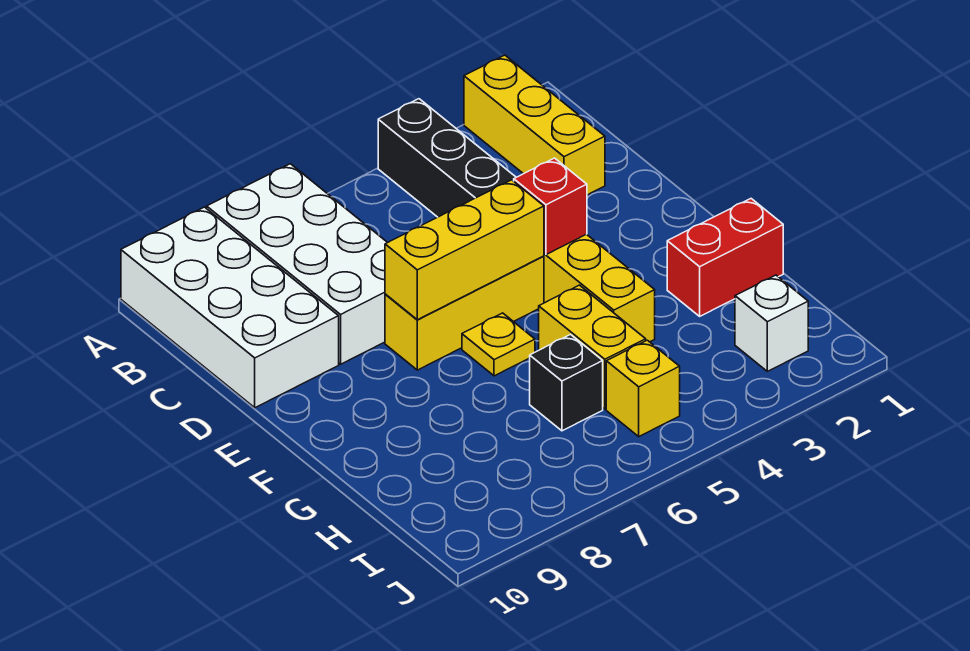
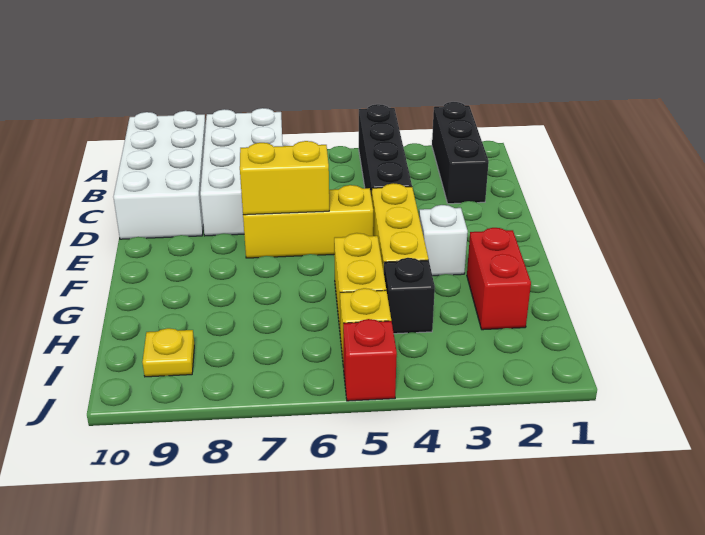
yellow brick A2:C2 level 1 -> black brick A2:C2 level 1
red brick E4 level 2 -> red brick J5 level 1
yellow brick E5:E7 level 2 -> yellow brick E6:E7 level 2
yellow plate F6 level 1 -> yellow plate I9 level 1
red brick G1:G2 level 1 -> red brick G2:H2 level 1
black brick H6 level 1 -> black brick H4 level 1
white brick I2 level 1 -> white brick F3 level 1

